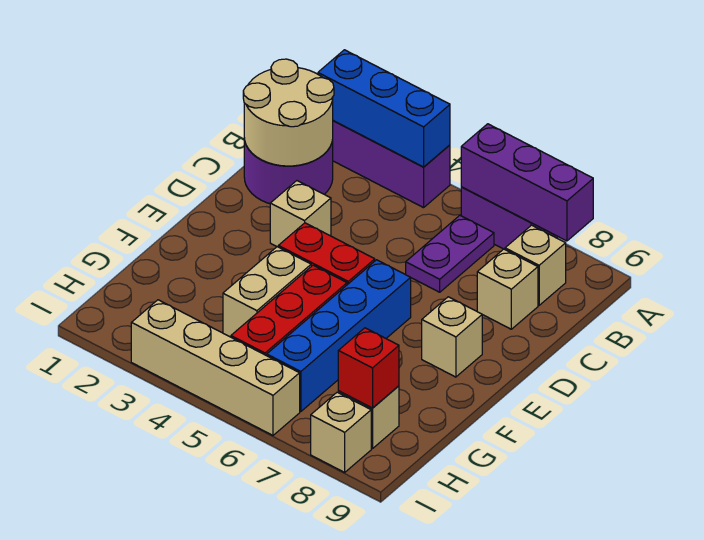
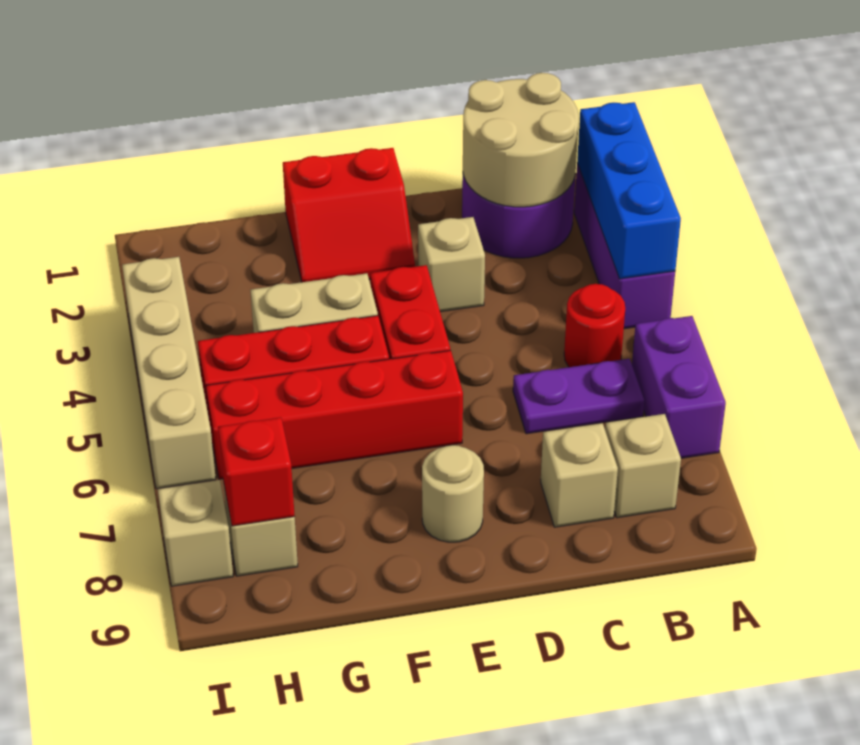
purple brick A6:A8 level 2 -> none
none -> red round brick B5 level 1
none -> red slope E1:F2 level 1 top 1
blue brick E6:H6 level 1 -> red brick E6:H6 level 1
tan brick E8 level 1 -> tan round brick E8 level 1

